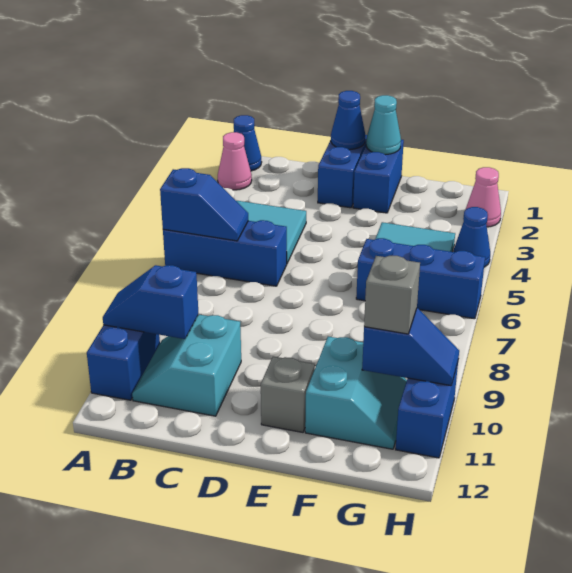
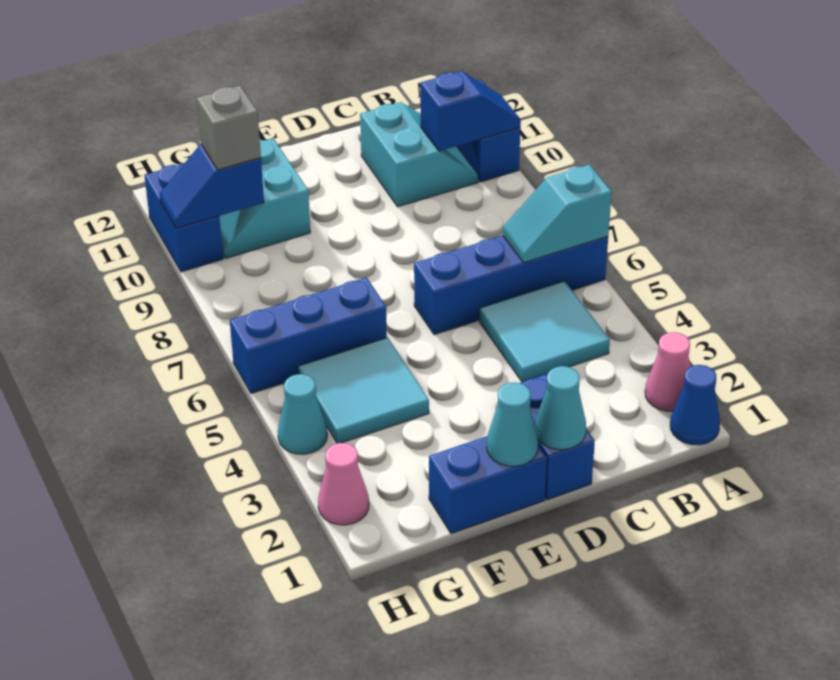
blue brick A6:C6 level 1 -> blue brick A6:D6 level 1
blue slope A6:B6 level 2 top A -> cyan slope A6:B6 level 2 top A
blue cone D1 level 2 -> cyan cone D1 level 2
blue brick E1:E2 level 1 -> blue brick E1:F1 level 1
grey brick E11 level 1 -> none
blue cone H4 level 1 -> cyan cone H4 level 1

